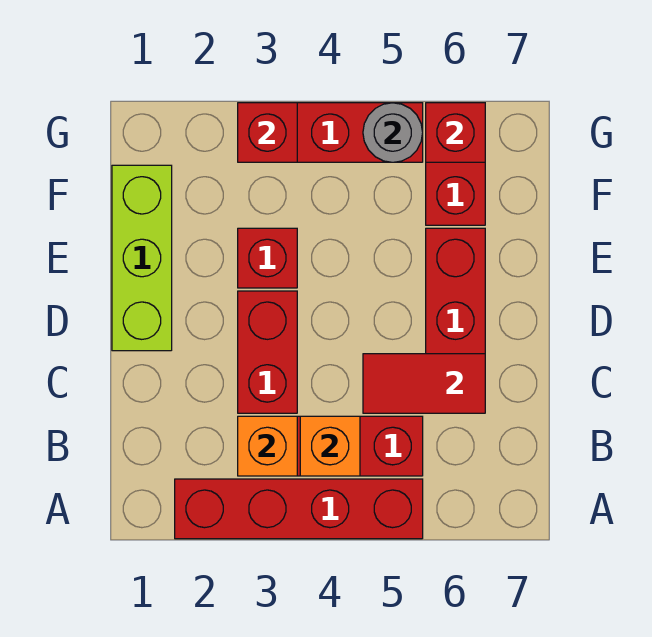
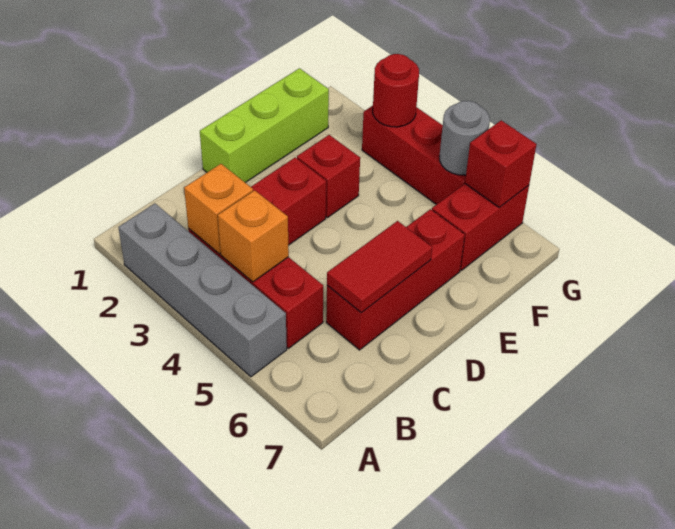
red brick A2:A5 level 1 -> grey brick A2:A5 level 1
red tile C5:C6 level 2 -> red tile C6:D6 level 2
red brick G3 level 2 -> red round brick G3 level 2

